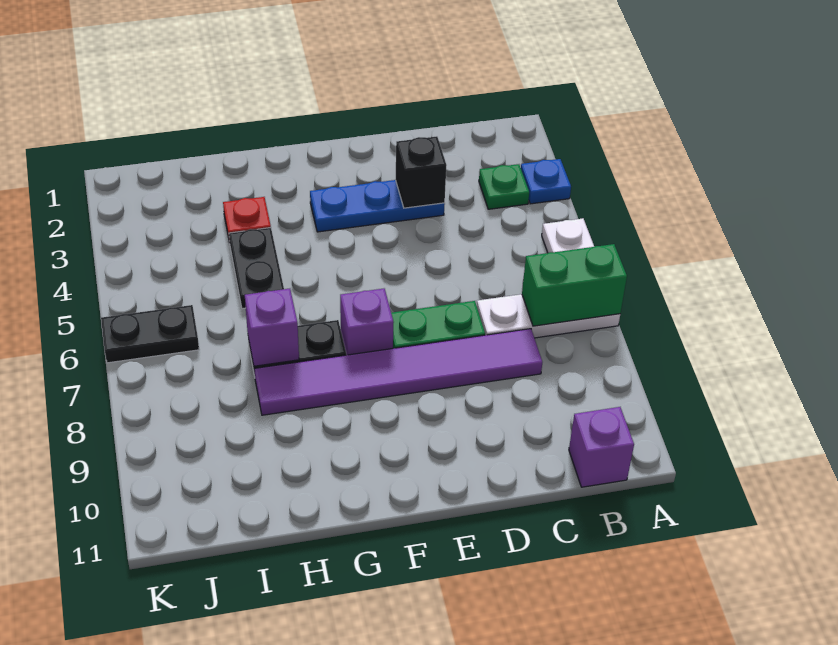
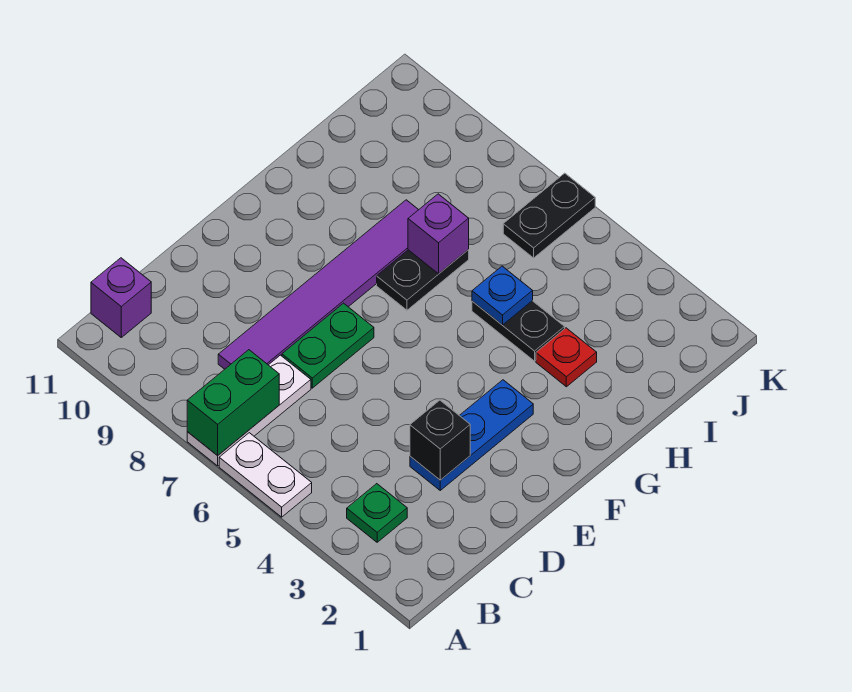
blue plate A3 level 1 -> blue plate H5 level 2
purple brick F7 level 1 -> none

